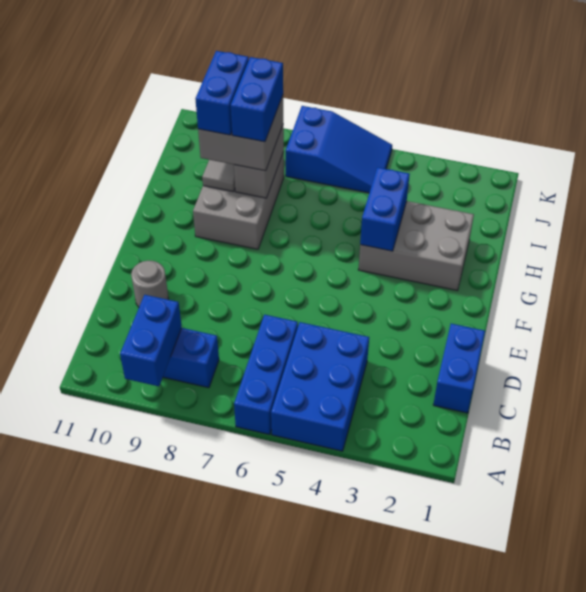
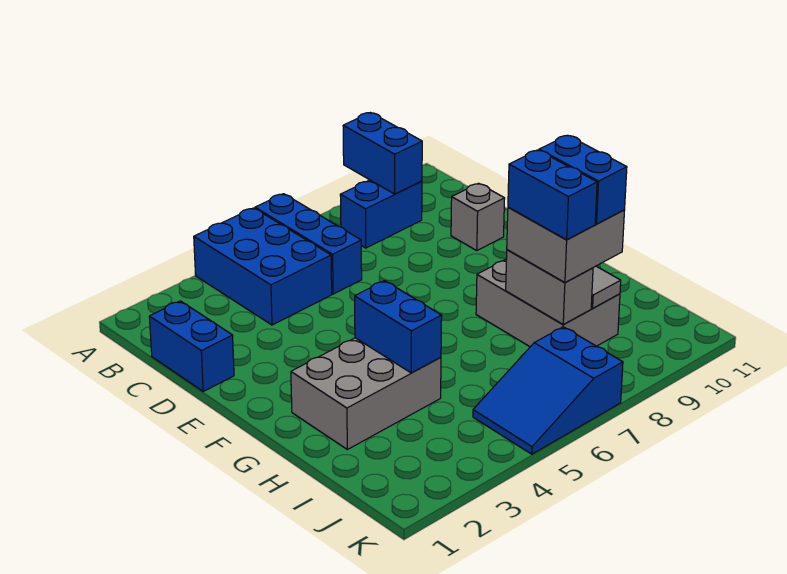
grey round brick D10 level 1 -> grey brick D10 level 1

